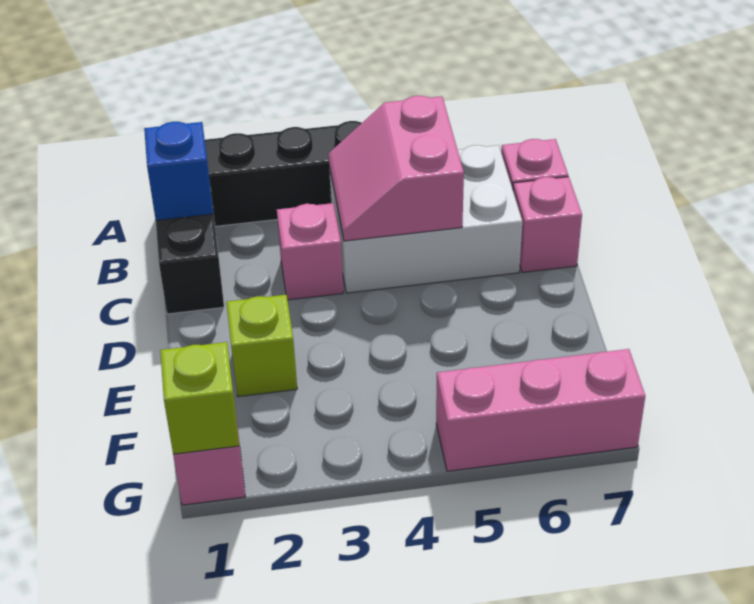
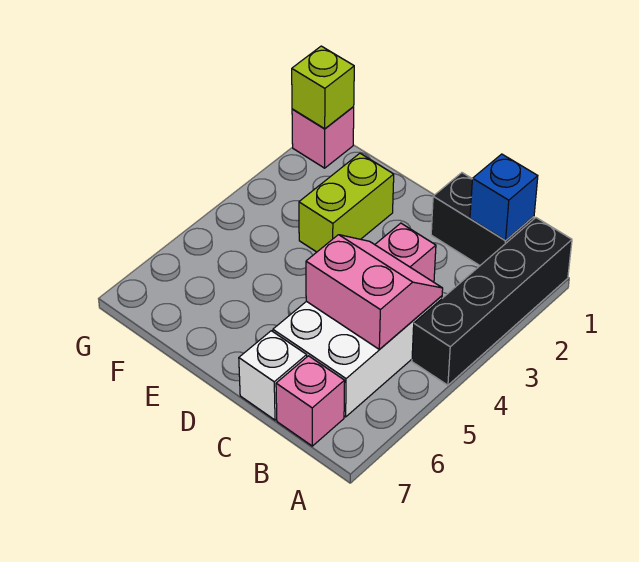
pink brick C7 level 1 -> white brick C7 level 1
lime brick E2 level 1 -> lime brick E2:E3 level 1
pink brick G5:G7 level 1 -> none

